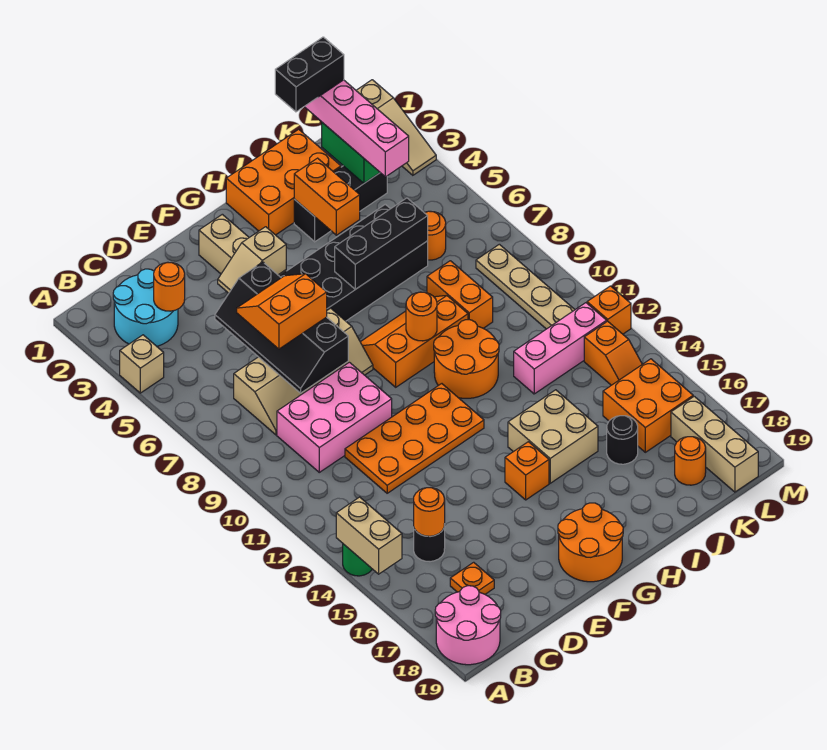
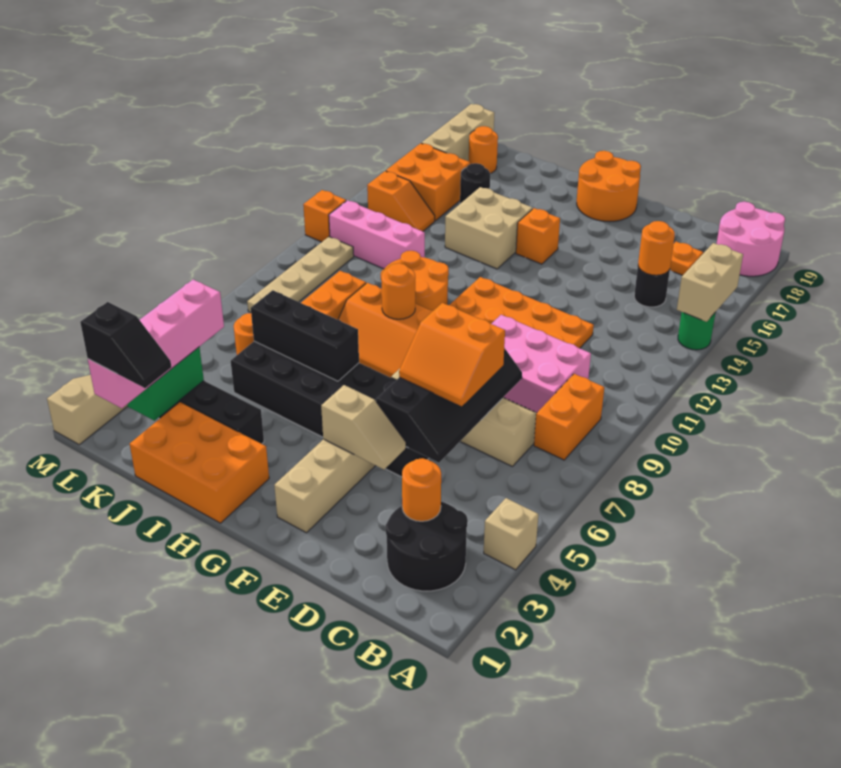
cyan round brick B2:C3 level 1 -> black round brick B2:C3 level 1
orange brick I3:I4 level 2 -> orange brick B8:B9 level 1
black brick J1:K1 level 4 -> black slope J1:K1 level 4 top K
orange slope L13:L14 level 1 top 13 -> orange slope K14:L14 level 1 top L

